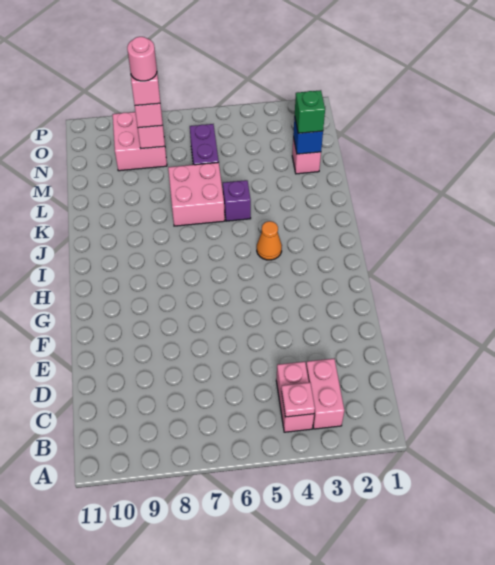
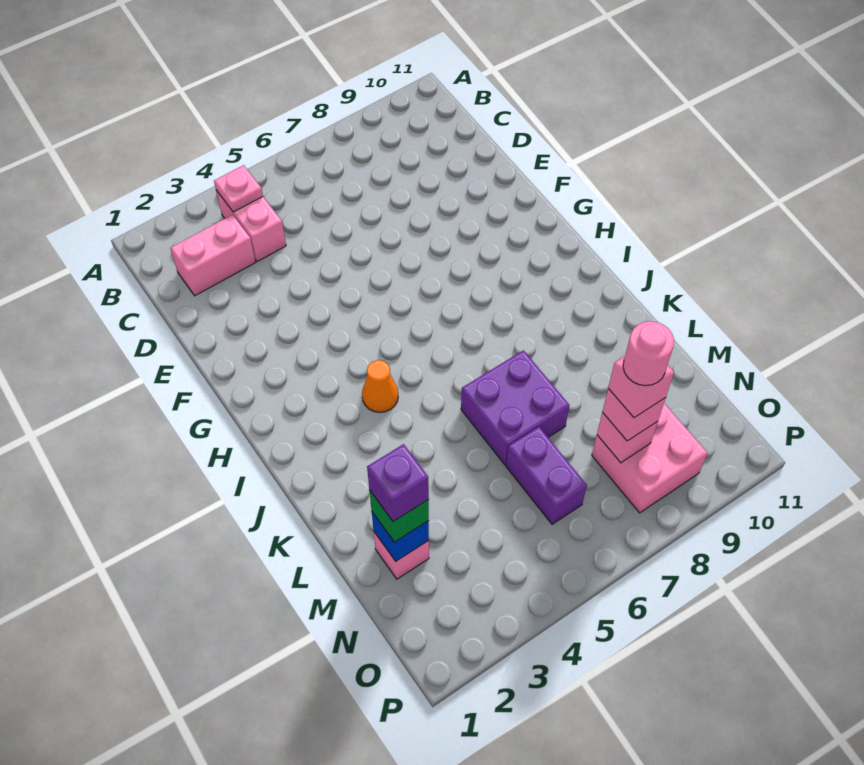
pink brick B3:C3 level 1 -> pink brick C2:C3 level 1
purple brick K5 level 1 -> purple brick M2 level 4
pink brick K6:L7 level 1 -> purple brick K6:L7 level 1

